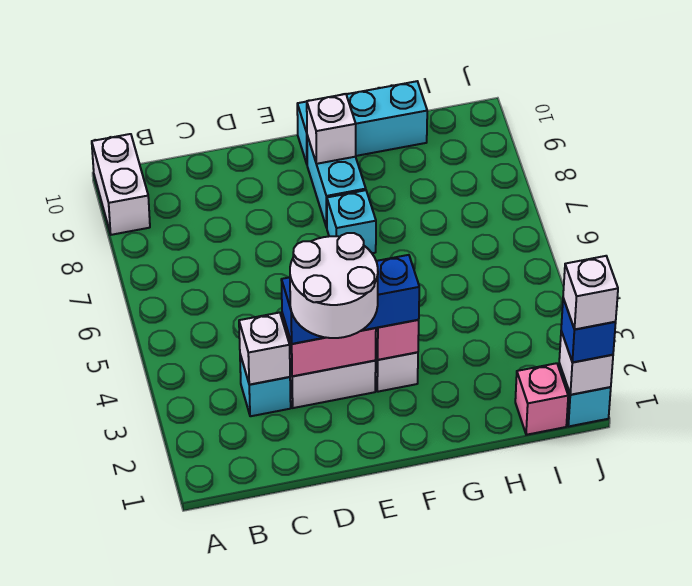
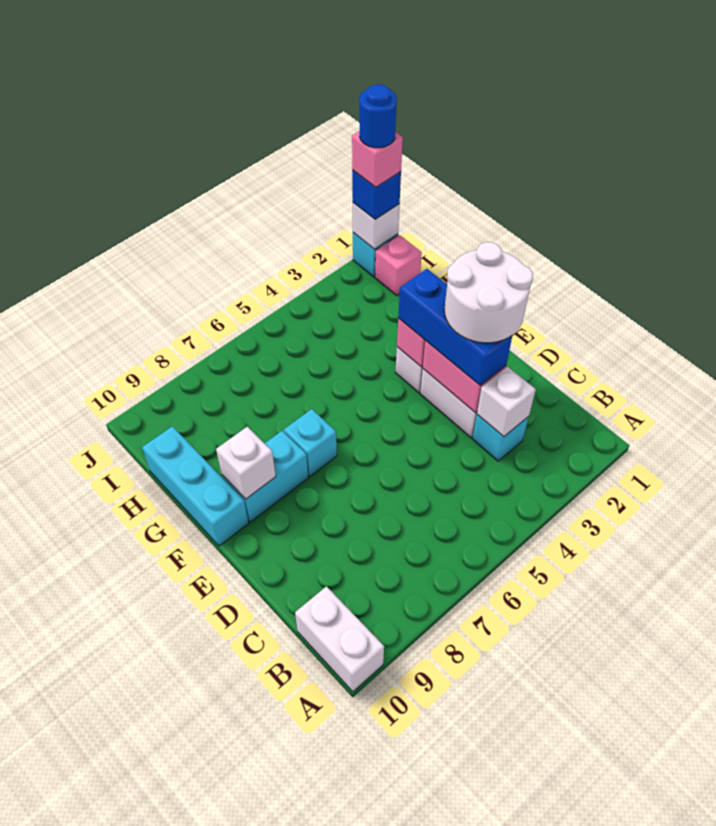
white brick A9:A10 level 1 -> white brick A10:B10 level 1
white brick J1 level 4 -> pink brick J1 level 4
none -> blue round brick J1 level 5

